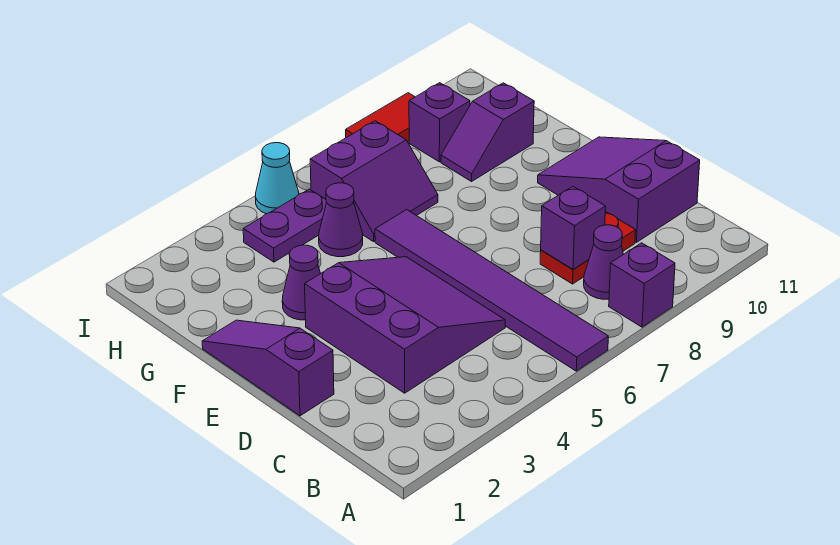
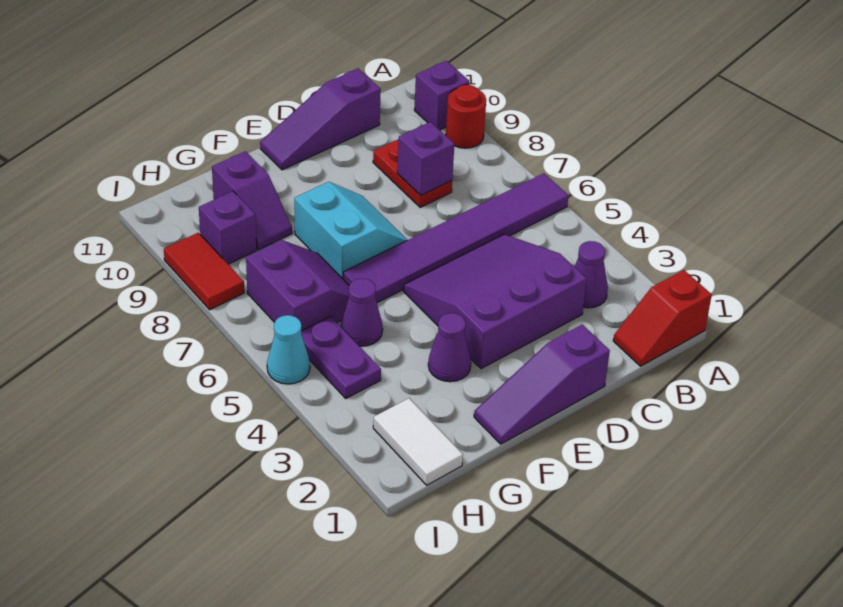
none -> red slope A1:B1 level 1 top A
purple brick A8 level 1 -> purple brick A10 level 1
none -> red round brick A9 level 1
purple cone B8 level 1 -> purple cone B3 level 1
purple slope C10:E11 level 1 top C -> purple slope C11:E11 level 1 top C
none -> cyan slope E7:F8 level 1 top F
none -> white tile H1:H2 level 1

